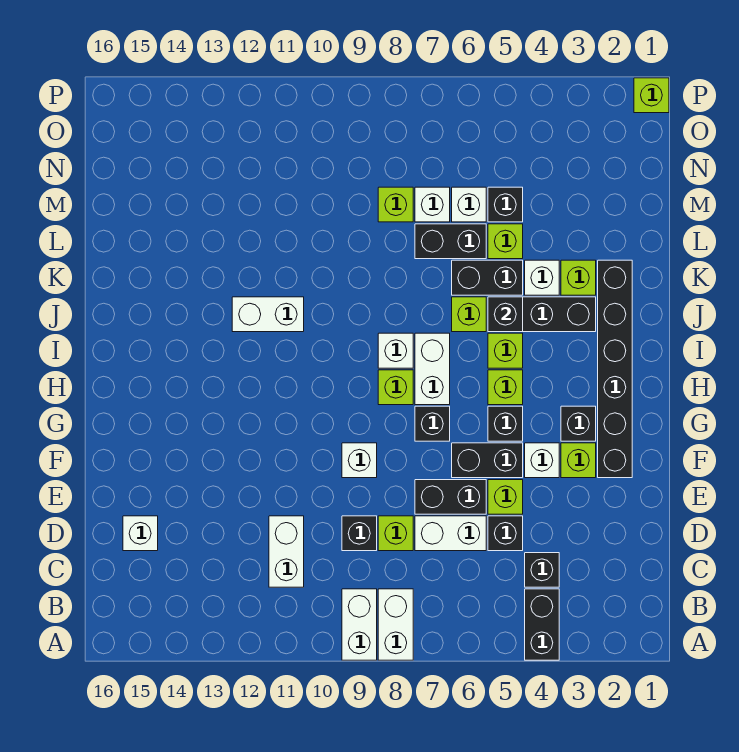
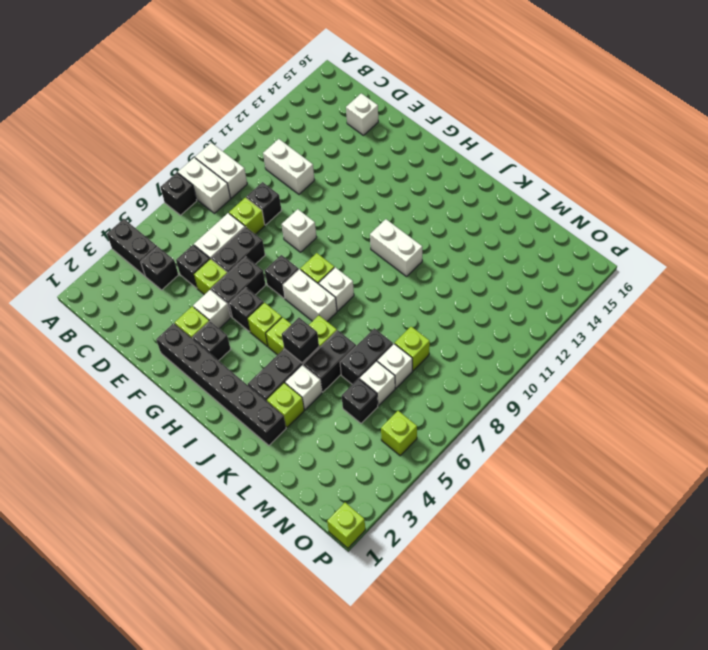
none -> black brick A7 level 1
white brick J11:J12 level 1 -> white brick I11:J11 level 1
lime brick L5 level 1 -> lime brick O5 level 1

